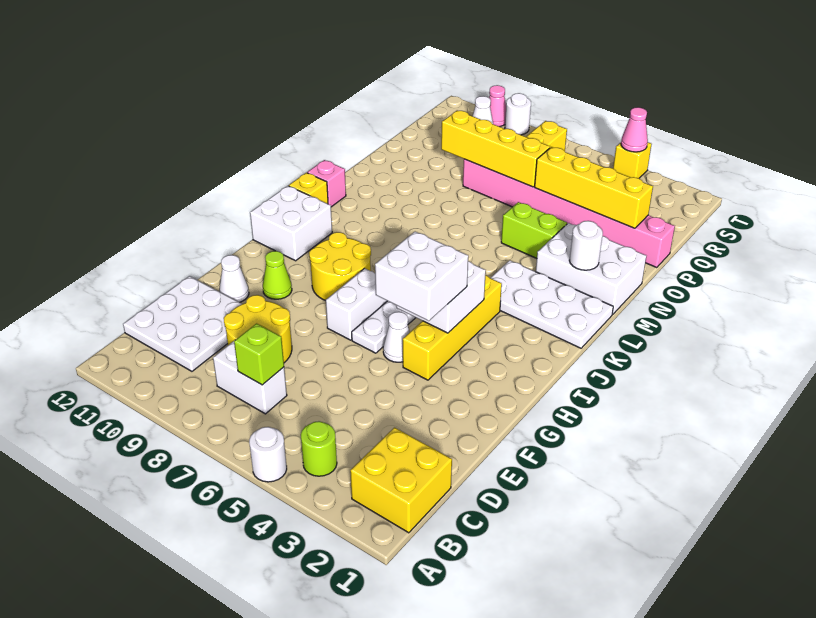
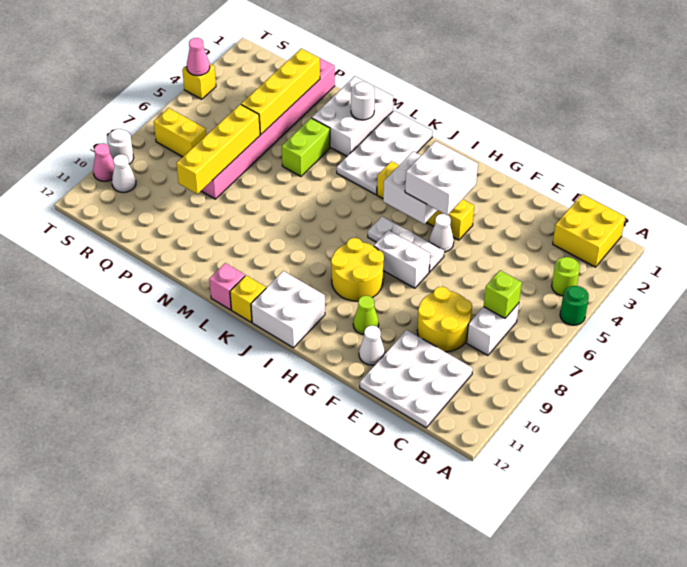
white round brick A5 level 1 -> green round brick A5 level 1

